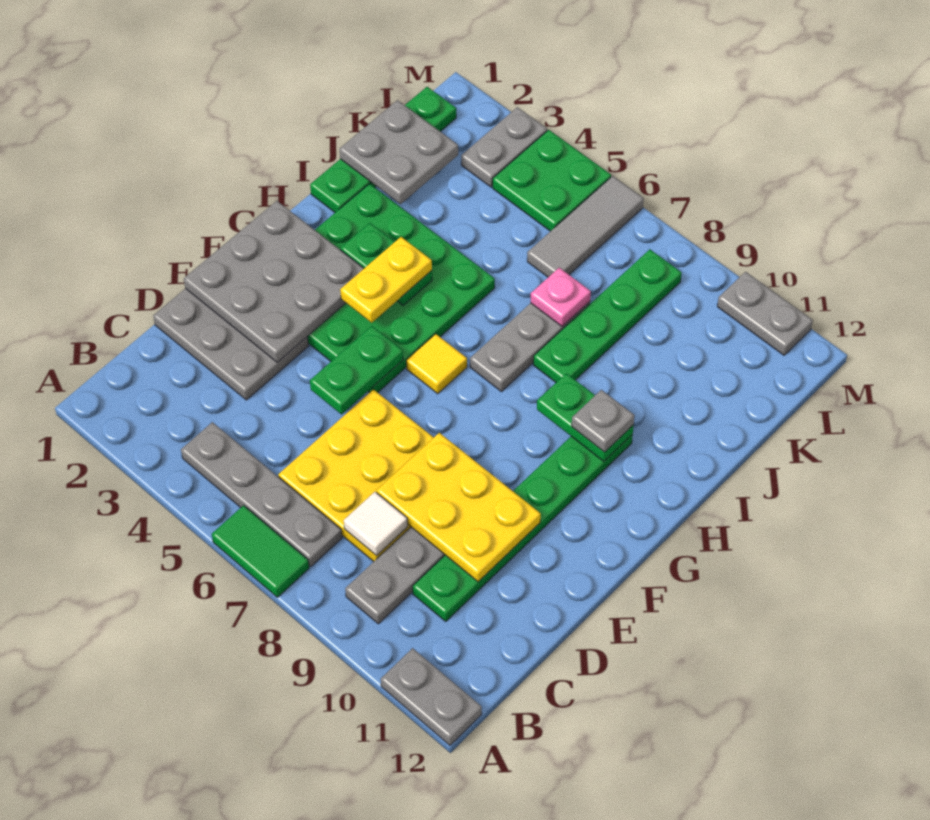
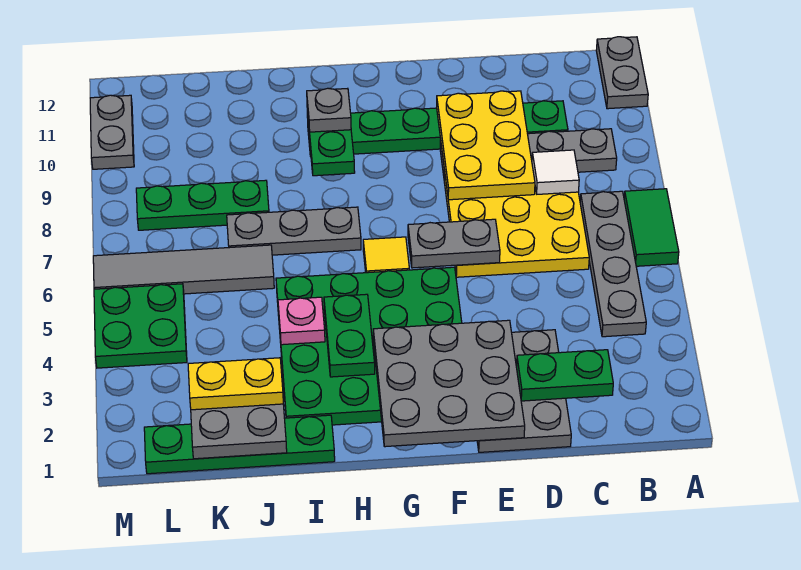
green plate E5:F5 level 2 -> green plate C2:D2 level 2
yellow plate G4:H4 level 3 -> yellow plate J2:K2 level 3
green plate I8:L8 level 1 -> green plate J8:L8 level 1
pink plate J7 level 2 -> pink plate I4 level 2
grey tile K6:M6 level 1 -> grey tile J6:M6 level 1
grey plate L3:M3 level 1 -> grey plate E6:F6 level 2

